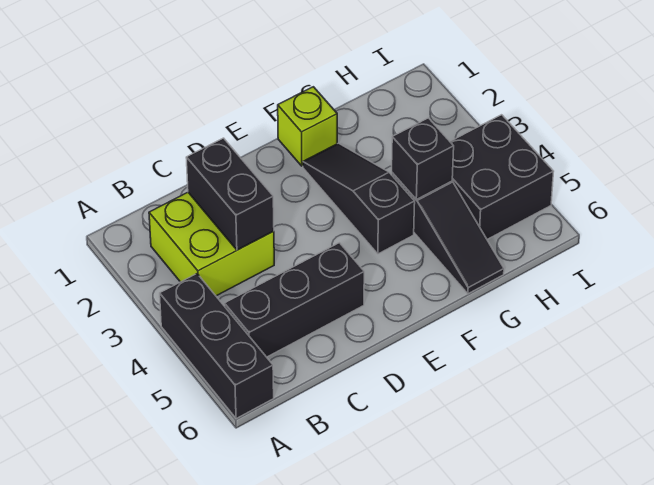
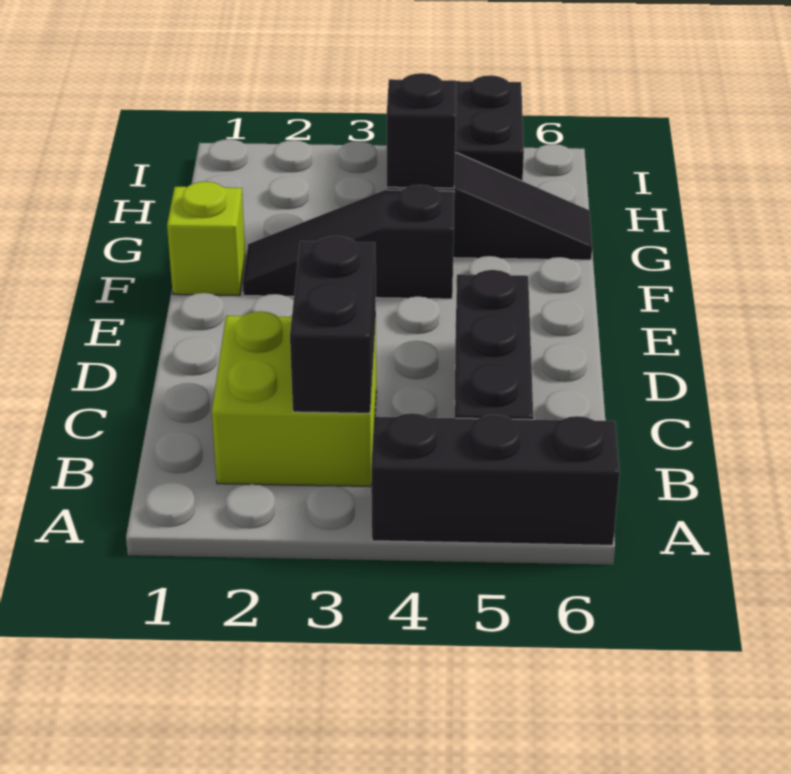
black brick C2:C3 level 2 -> black brick B3:C3 level 2

